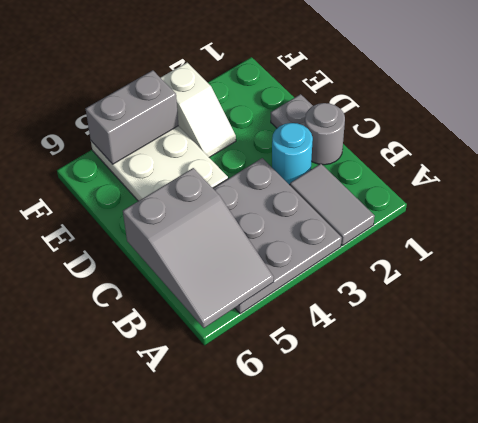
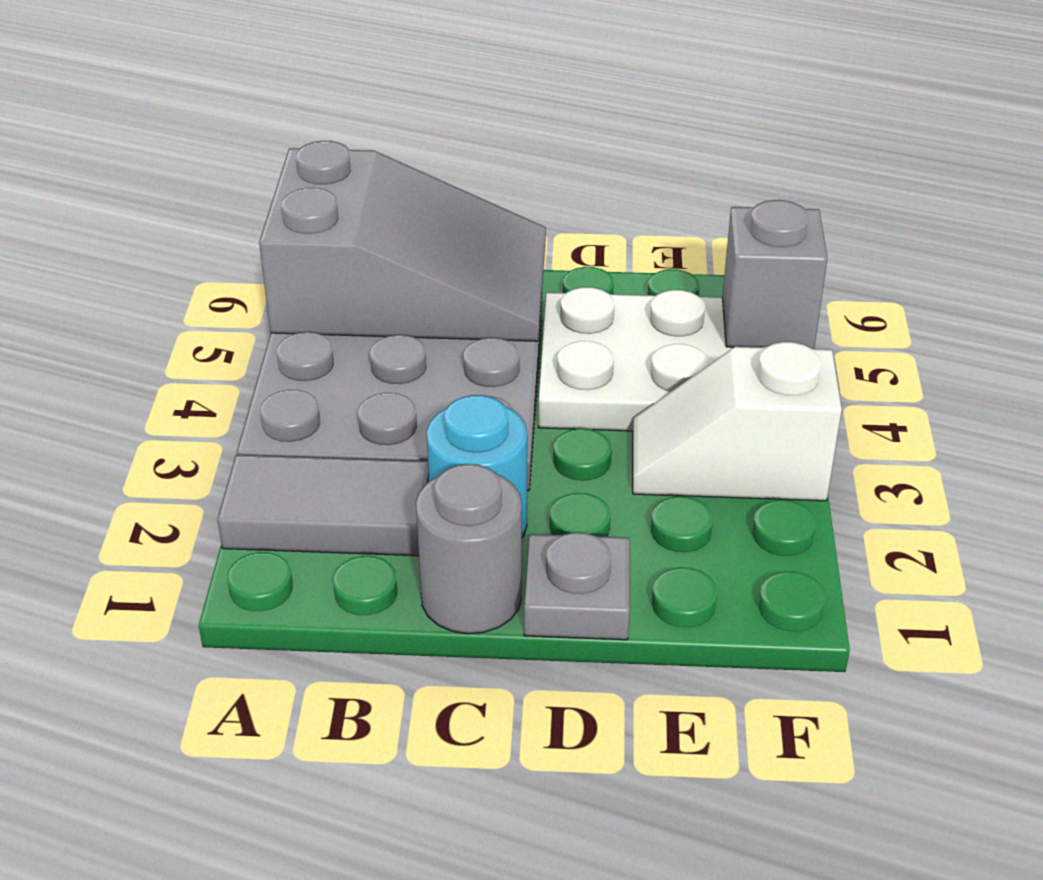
grey slope A5:C6 level 2 top C -> grey slope A5:C6 level 2 top A
grey brick F4:F5 level 2 -> grey brick F5 level 2

